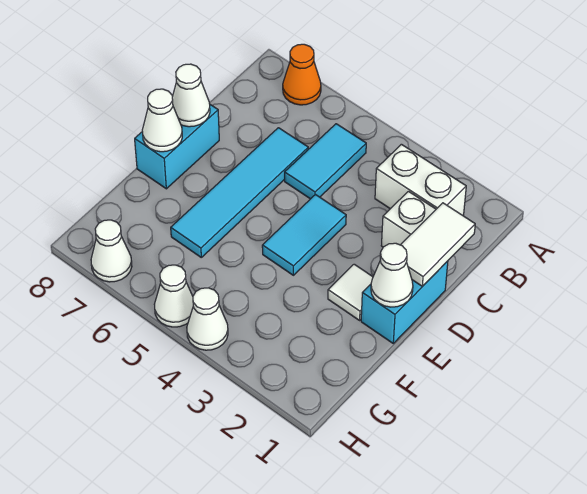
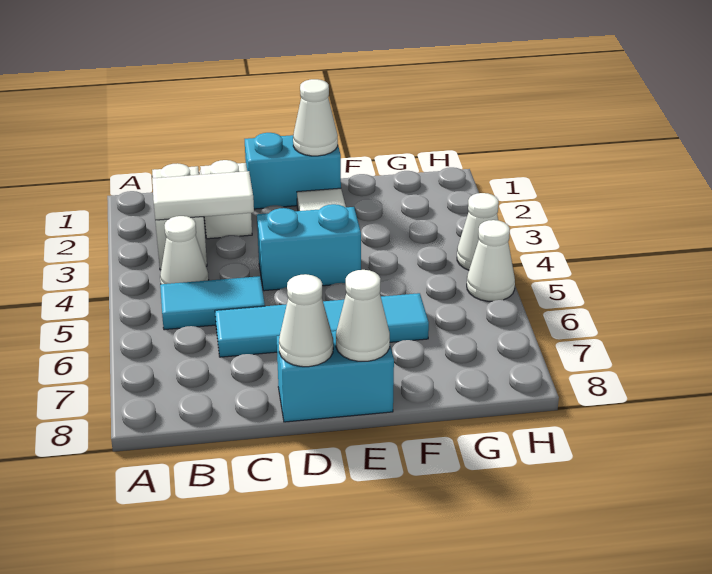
orange cone A7 level 1 -> none
white tile C1:D1 level 2 -> white tile B3:C3 level 2
cyan tile D4:E4 level 1 -> cyan brick D4:E4 level 1
white cone H7 level 1 -> white cone B4 level 1

